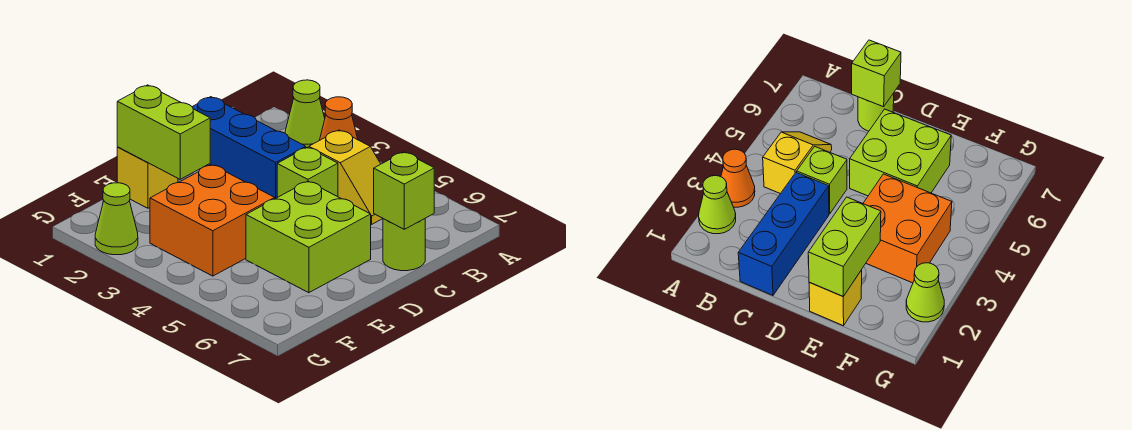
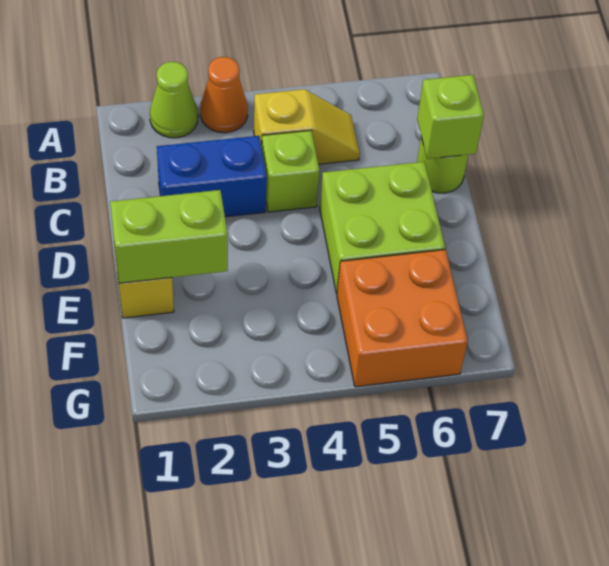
blue brick C1:C3 level 1 -> blue brick C2:C3 level 1
orange brick E3:F4 level 1 -> orange brick F5:G6 level 1
lime cone G2 level 1 -> none

